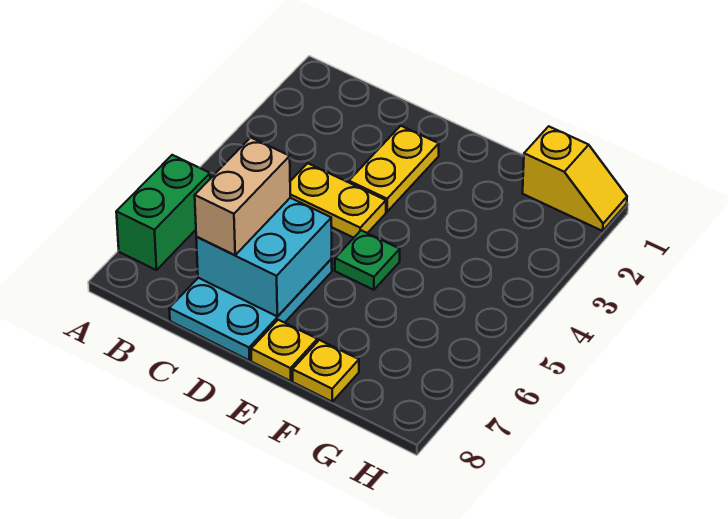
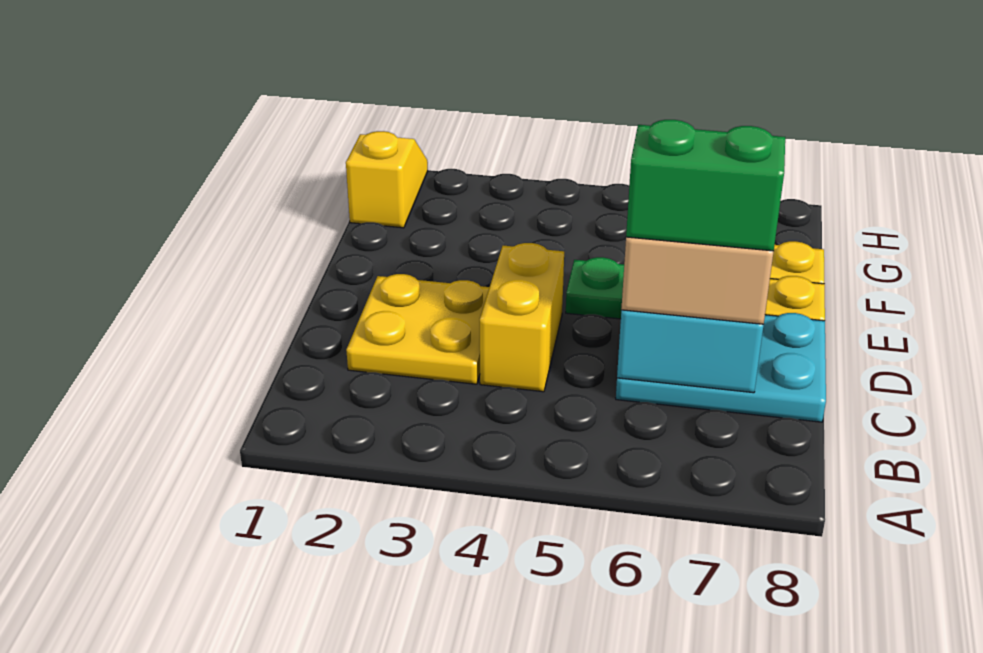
green brick A6:A7 level 1 -> green brick C6:C7 level 4
yellow plate C4:D4 level 1 -> yellow brick C4:D4 level 1
yellow plate D2:D3 level 1 -> yellow plate C2:D3 level 1

